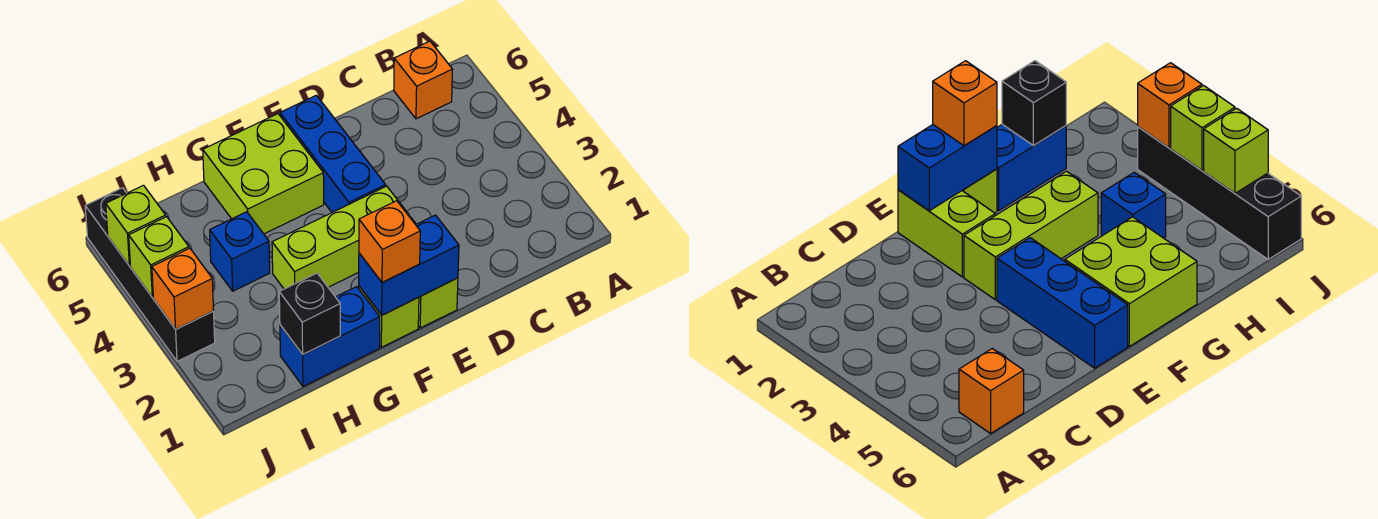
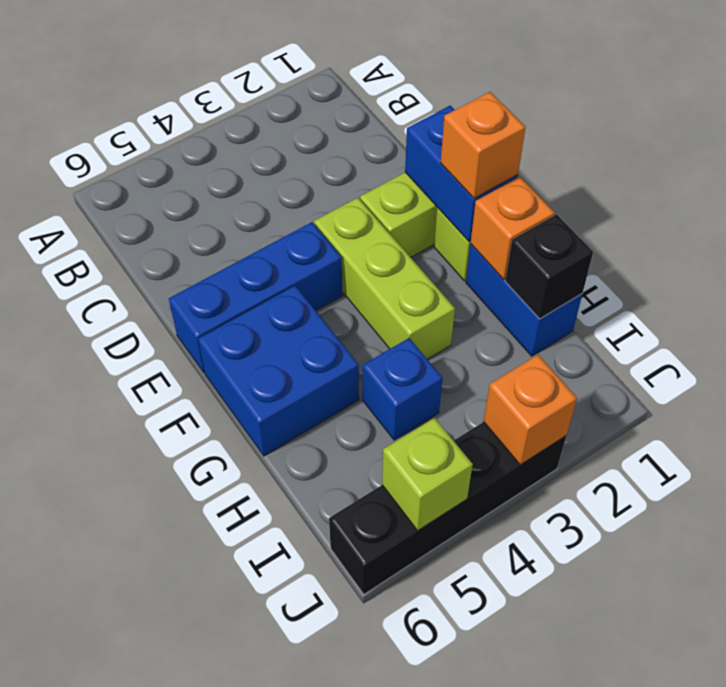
orange brick B6 level 1 -> orange brick G1 level 2
lime brick F5:G6 level 1 -> blue brick F5:G6 level 1
lime brick J4 level 2 -> none

